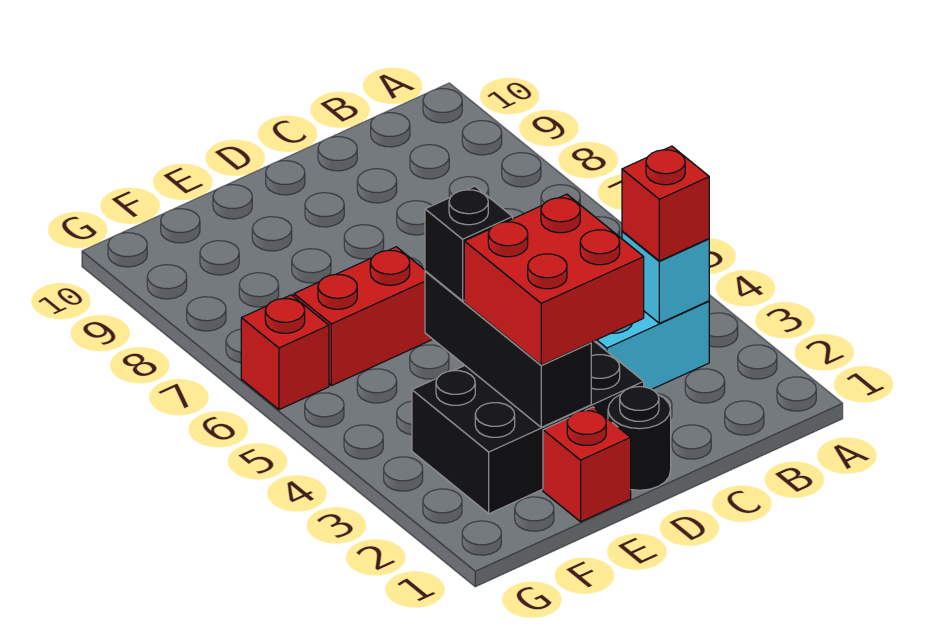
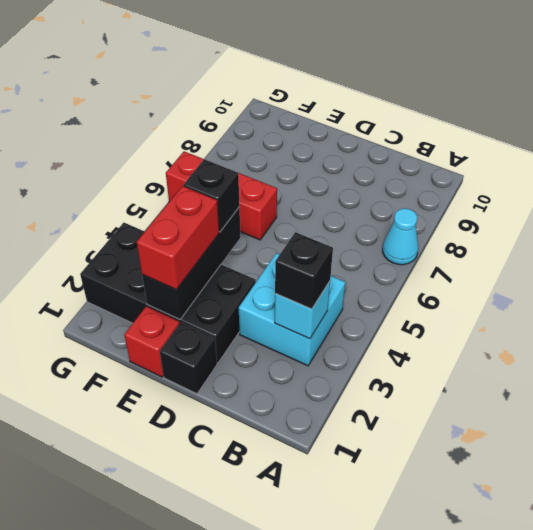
none -> cyan cone A7 level 1
red brick B3 level 3 -> black brick B3 level 3
black round brick D1 level 1 -> black brick D1 level 1
black brick D2:F3 level 1 -> black brick D2:G3 level 1
red brick D2:E3 level 3 -> red brick E2:E3 level 3

